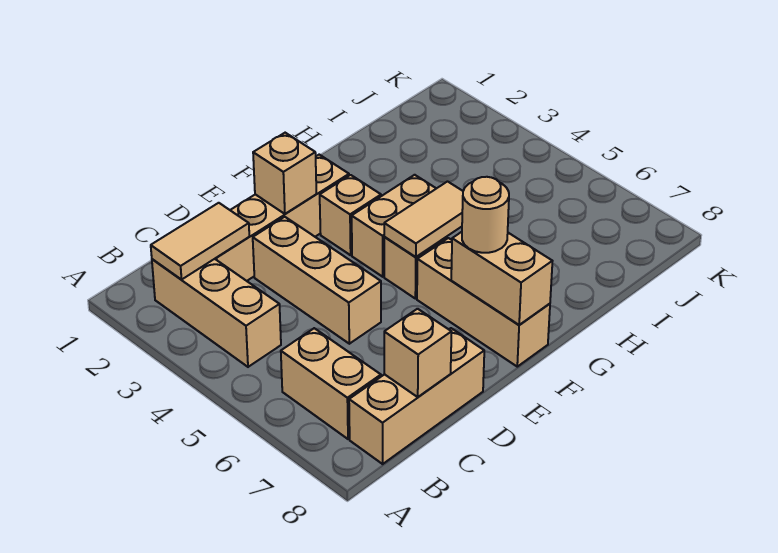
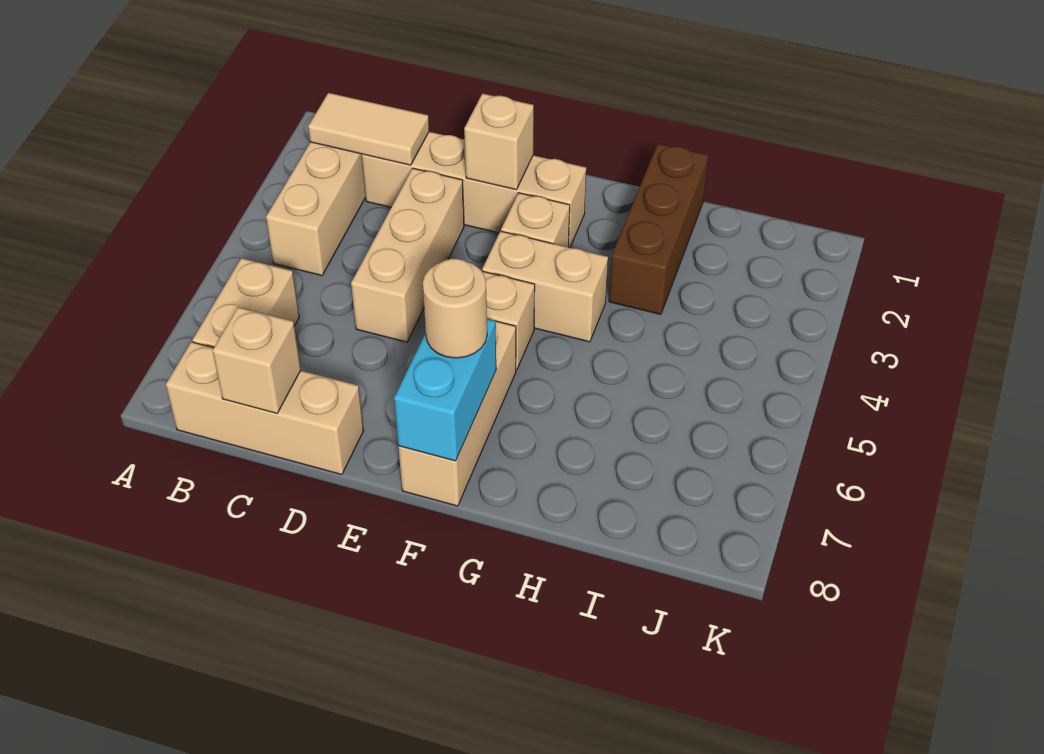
tan tile F5:G5 level 2 -> none
tan brick F7:F8 level 2 -> cyan brick F7:F8 level 2
none -> brown brick H1:H3 level 1

